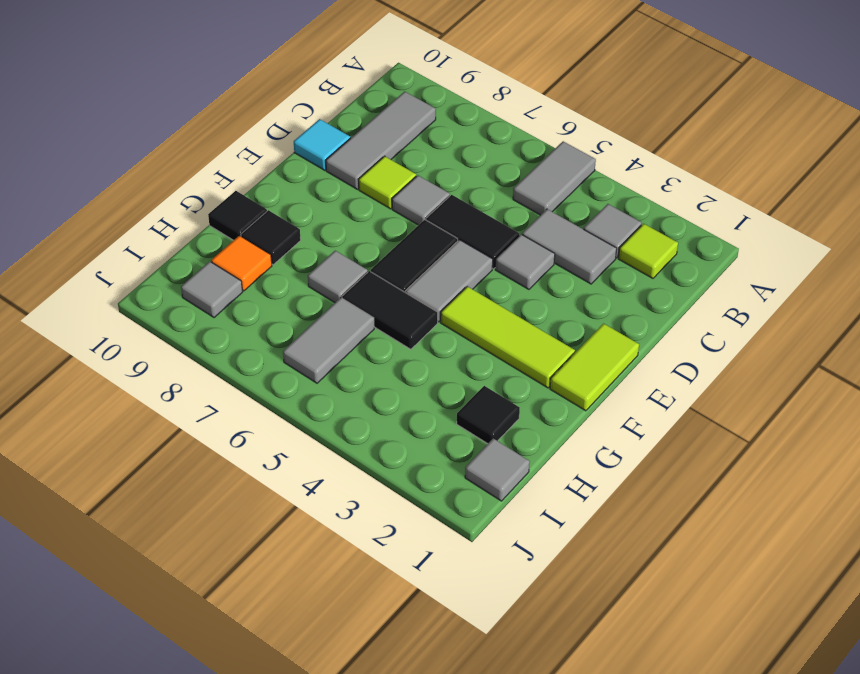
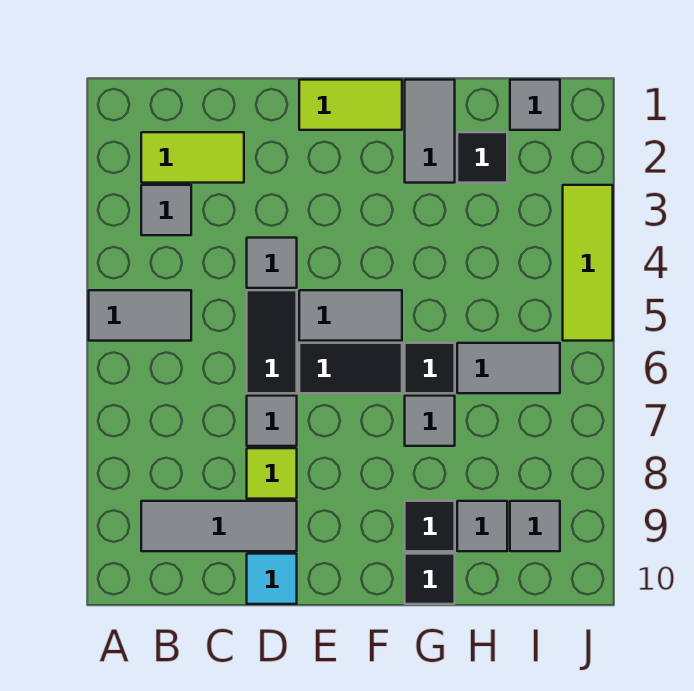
lime tile B2 level 1 -> lime tile B2:C2 level 1
grey tile C3:C4 level 1 -> grey tile G1:G2 level 1
lime tile F2:F4 level 1 -> lime tile J3:J5 level 1
black tile G5:G6 level 1 -> black tile G6 level 1
orange tile H9 level 1 -> grey tile H9 level 1

